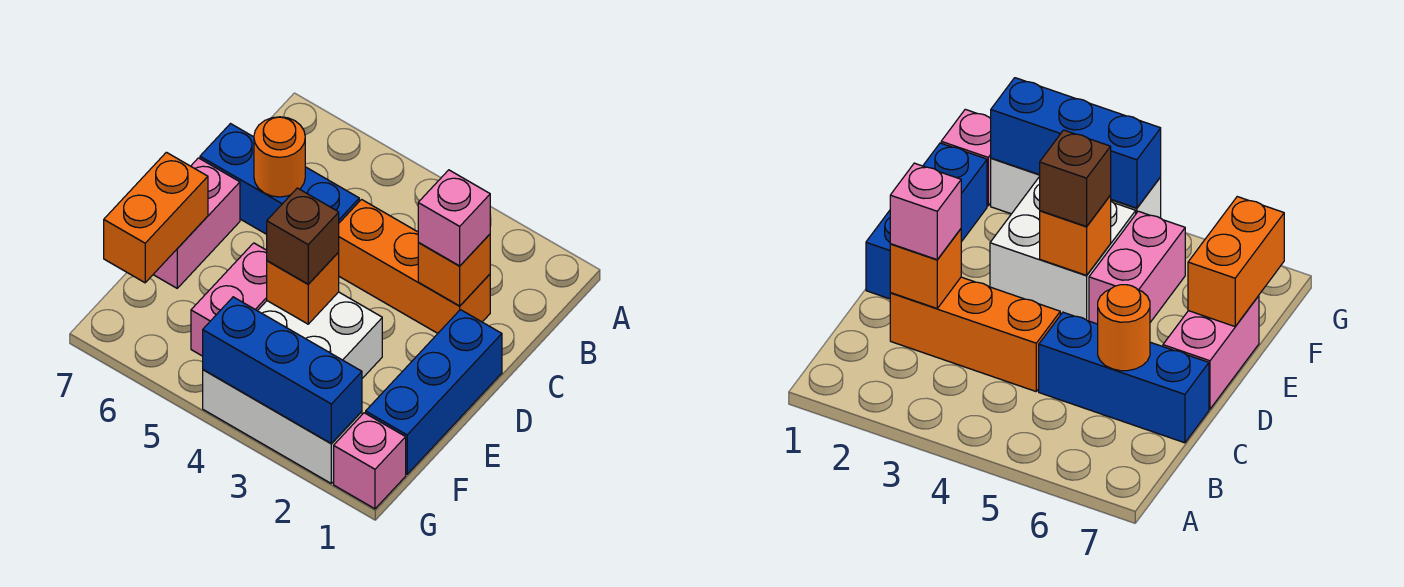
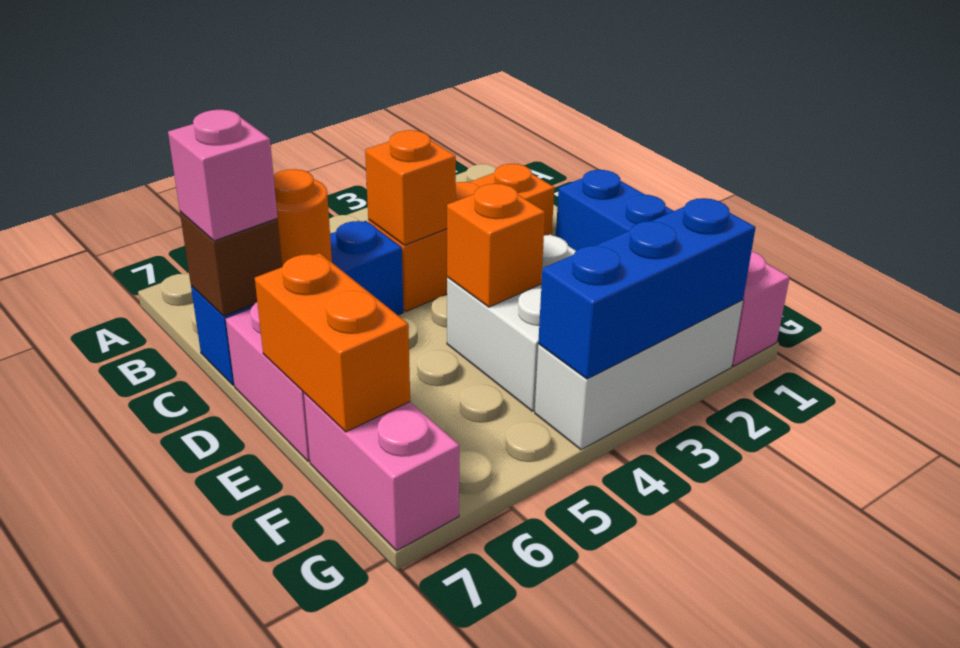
orange brick C2 level 2 -> orange brick C4 level 2
pink brick C2 level 3 -> pink brick C7 level 3
brown brick E4 level 3 -> brown brick C7 level 2
pink brick E5:F5 level 1 -> pink brick F7:G7 level 1

